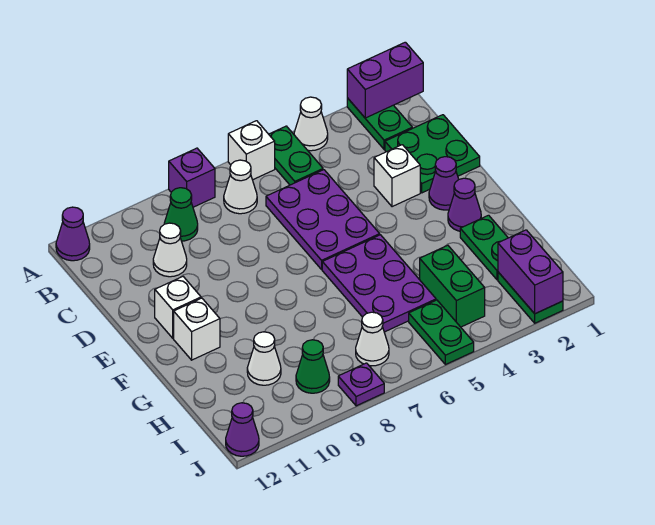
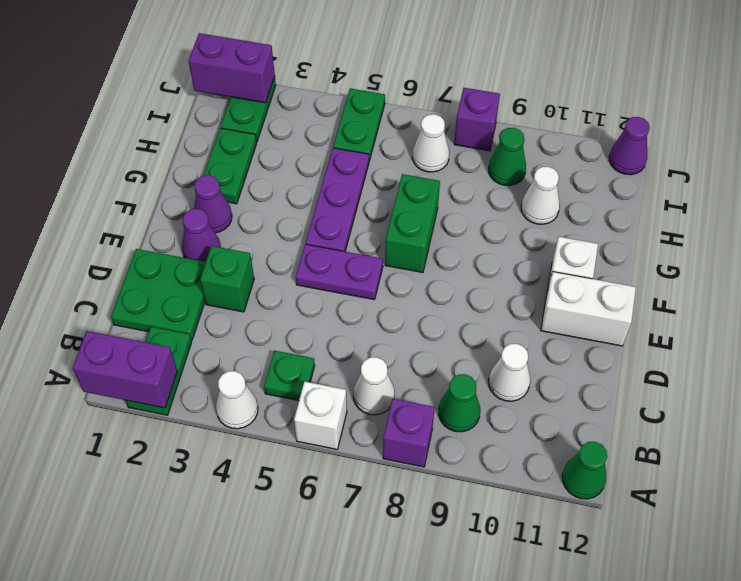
green plate A5:B5 level 1 -> green plate B5 level 1
purple cone A12 level 1 -> green cone A12 level 1
purple plate C5:E6 level 1 -> purple plate E5:E6 level 1
white brick D3 level 1 -> green brick D3 level 1
white brick E11 level 1 -> white brick E11:E12 level 1
purple plate F5:H6 level 1 -> purple plate F5:H5 level 1
green brick H4:I4 level 1 -> green brick F7:G7 level 1
purple brick I2:J2 level 2 -> purple brick J1:J2 level 2
purple plate J8 level 1 -> purple brick J8 level 1

